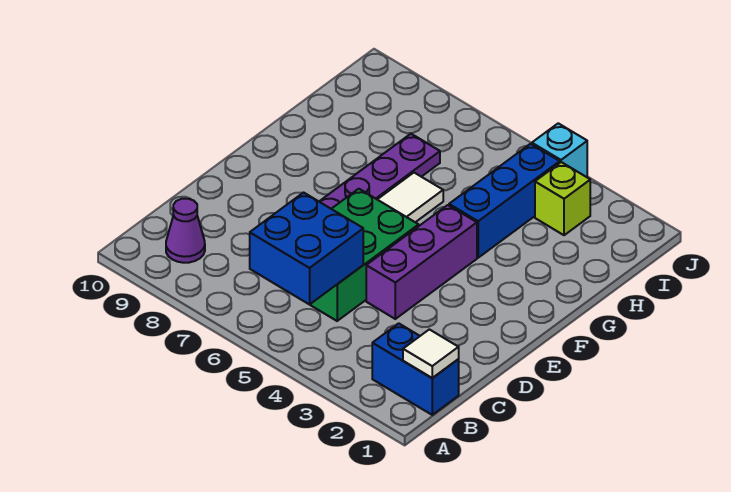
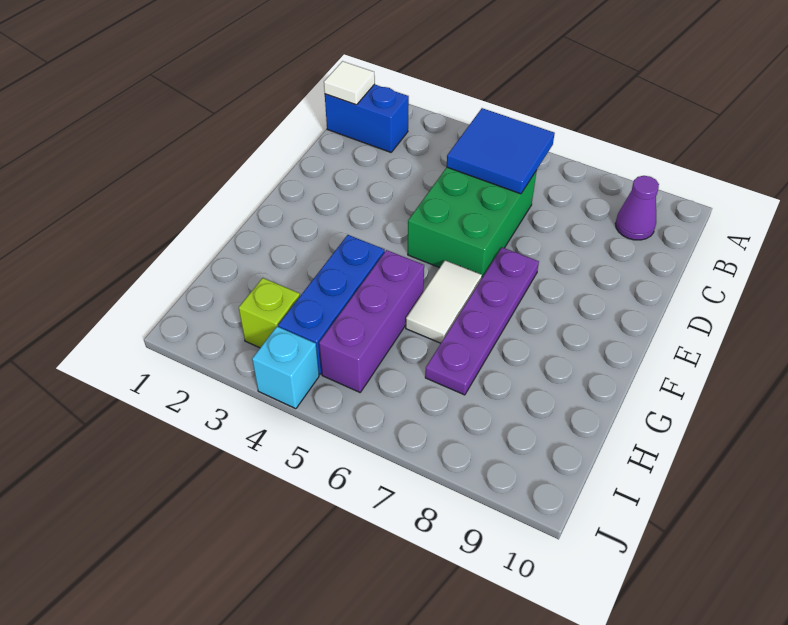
blue brick B5:C6 level 2 -> blue tile B5:C6 level 2
purple brick D4:F4 level 1 -> purple brick G5:I5 level 1

